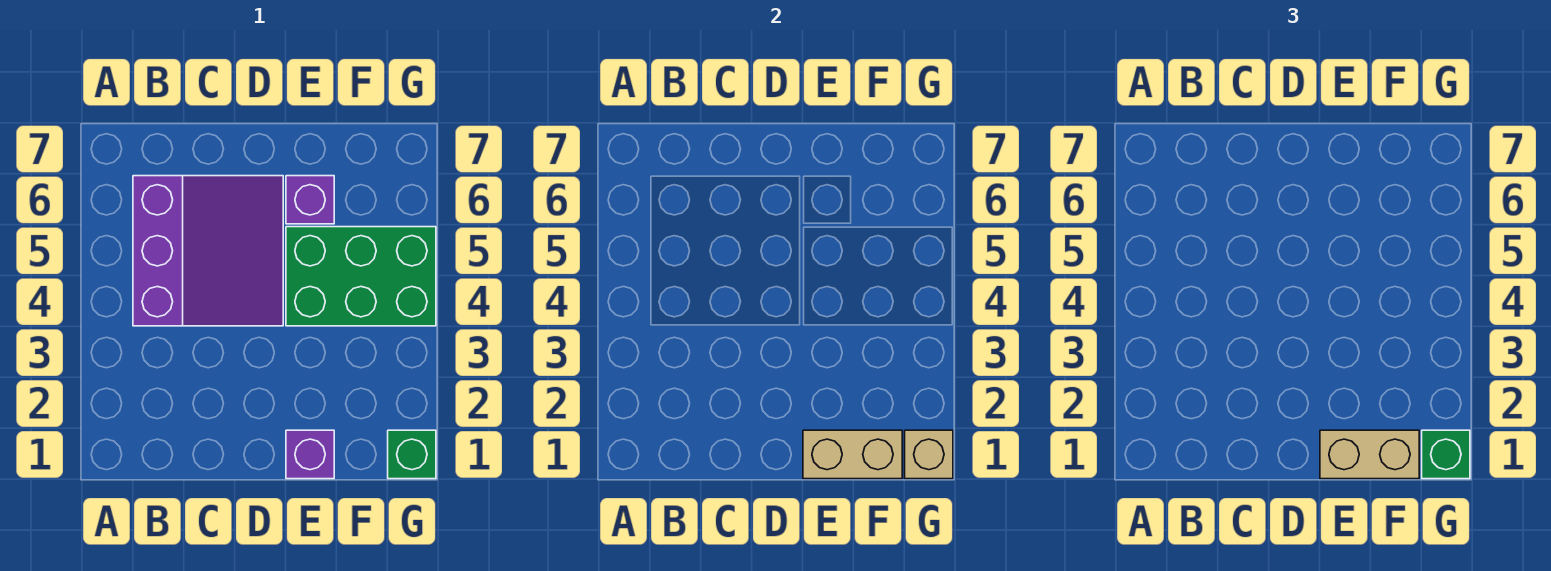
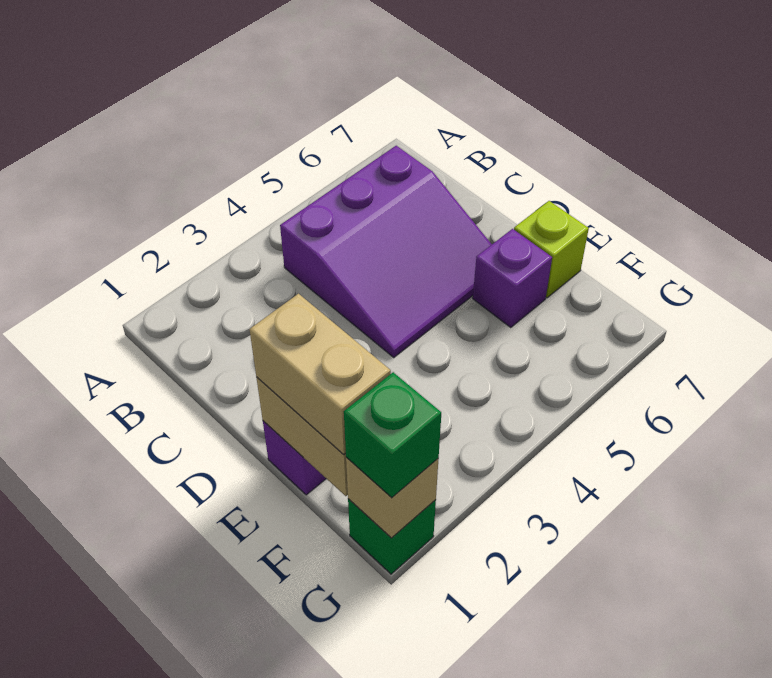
green brick E4:G5 level 1 -> none
none -> lime brick E7 level 1

